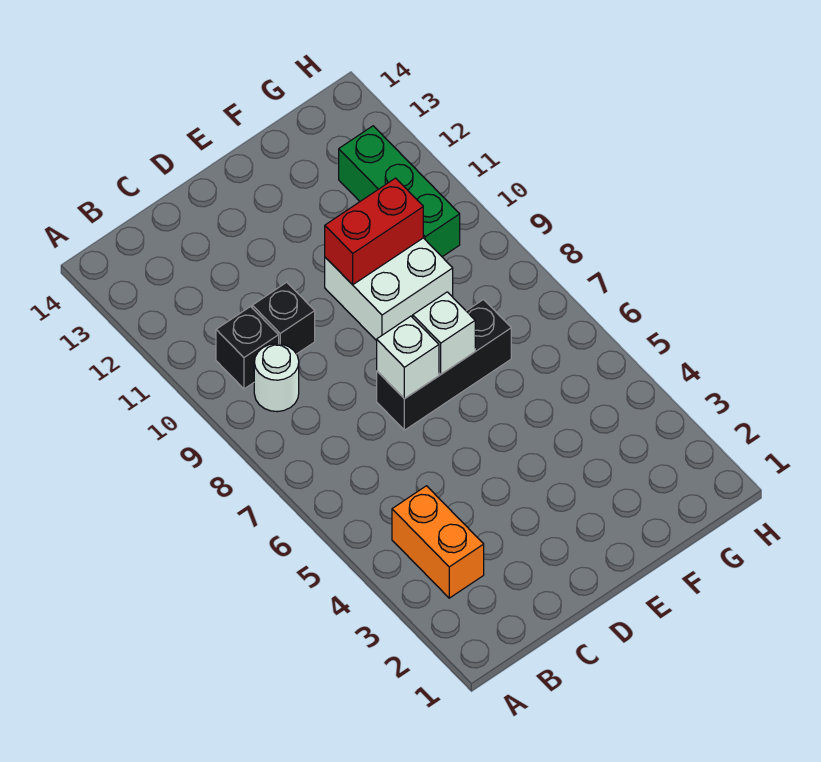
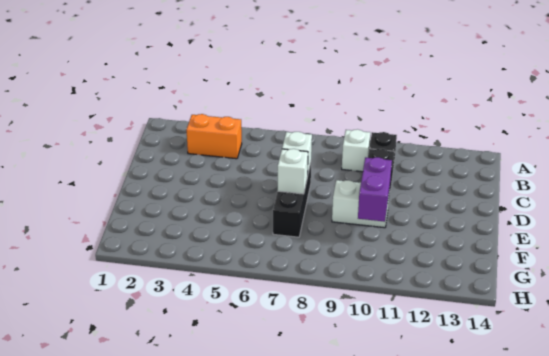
white round brick B9 level 1 -> white brick B9 level 1
white brick E9:F10 level 1 -> white brick E9:E10 level 1
red brick E10:F10 level 2 -> purple brick E10:F10 level 2
green brick G10:G12 level 1 -> none

